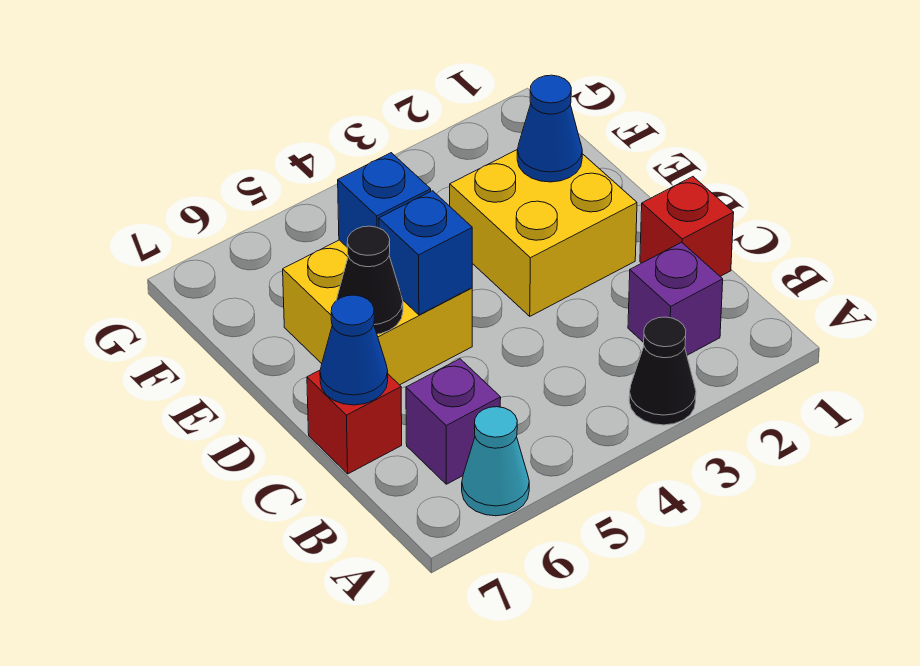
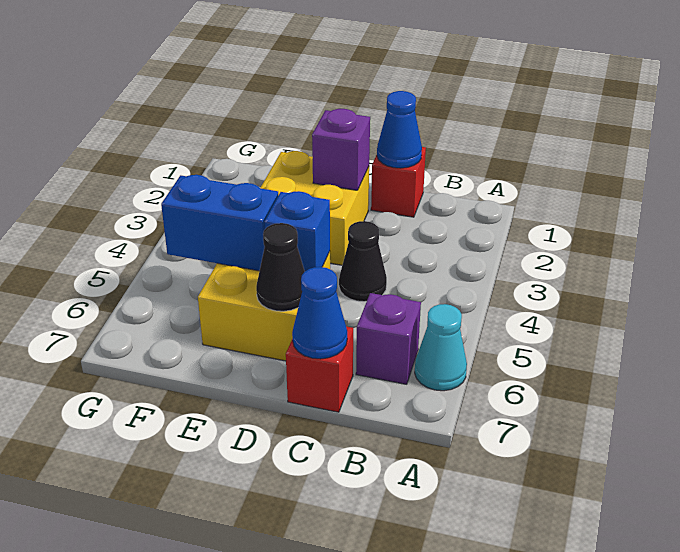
black cone A3 level 1 -> black cone C4 level 1
purple brick B2 level 1 -> purple brick D2 level 2
blue cone E2 level 2 -> blue cone C1 level 2
blue brick E5 level 2 -> blue brick E5:F5 level 2

